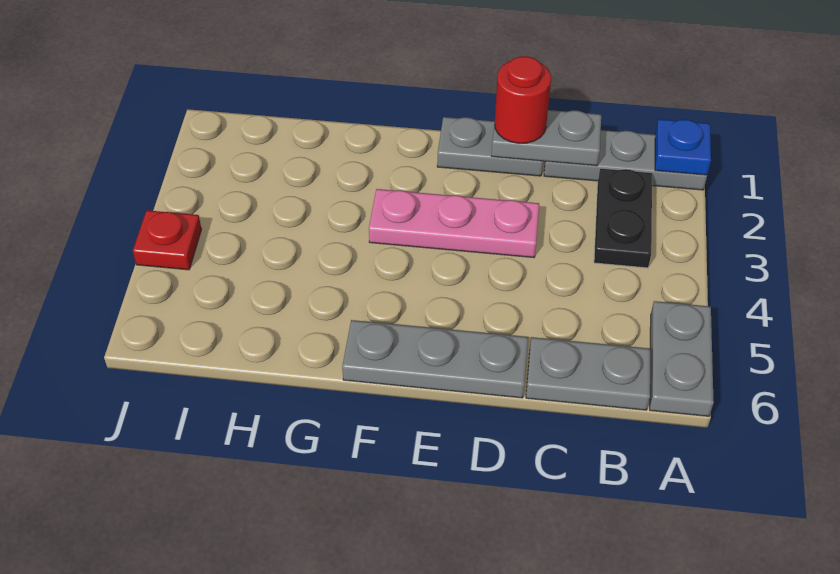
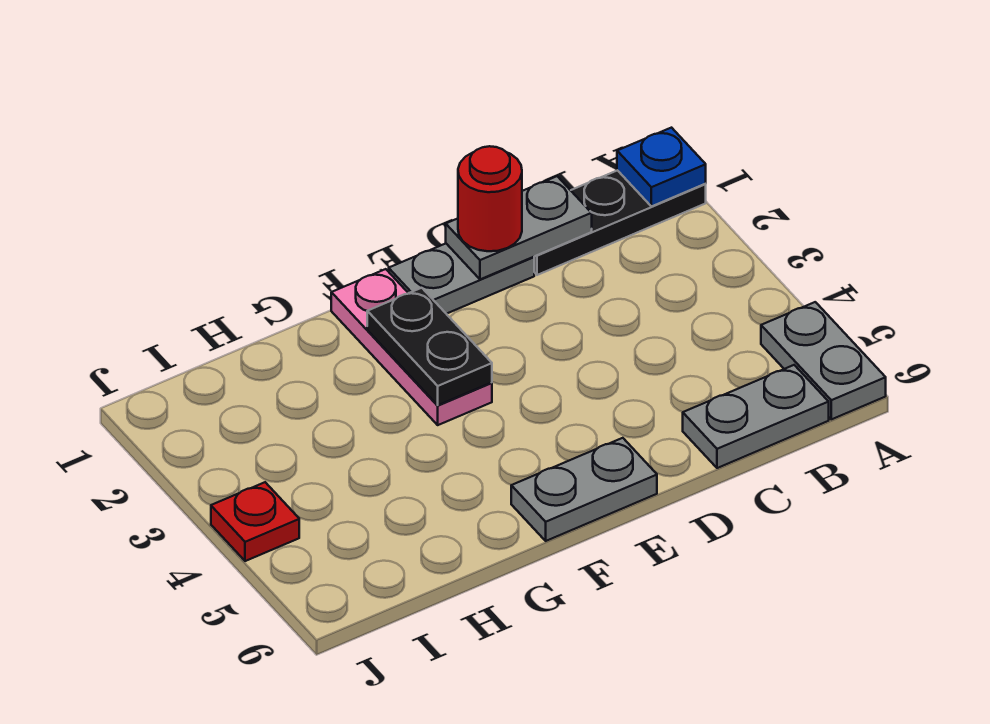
grey plate A1:C1 level 1 -> black plate A1:C1 level 1
black plate B2:B3 level 1 -> black plate F2:F3 level 2
pink plate D3:F3 level 1 -> pink plate F1:F3 level 1
grey plate D6:F6 level 1 -> grey plate E6:F6 level 1

